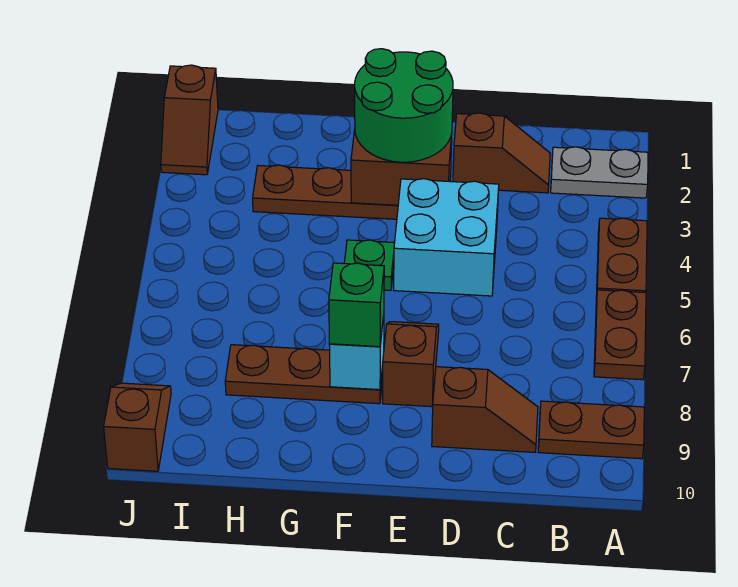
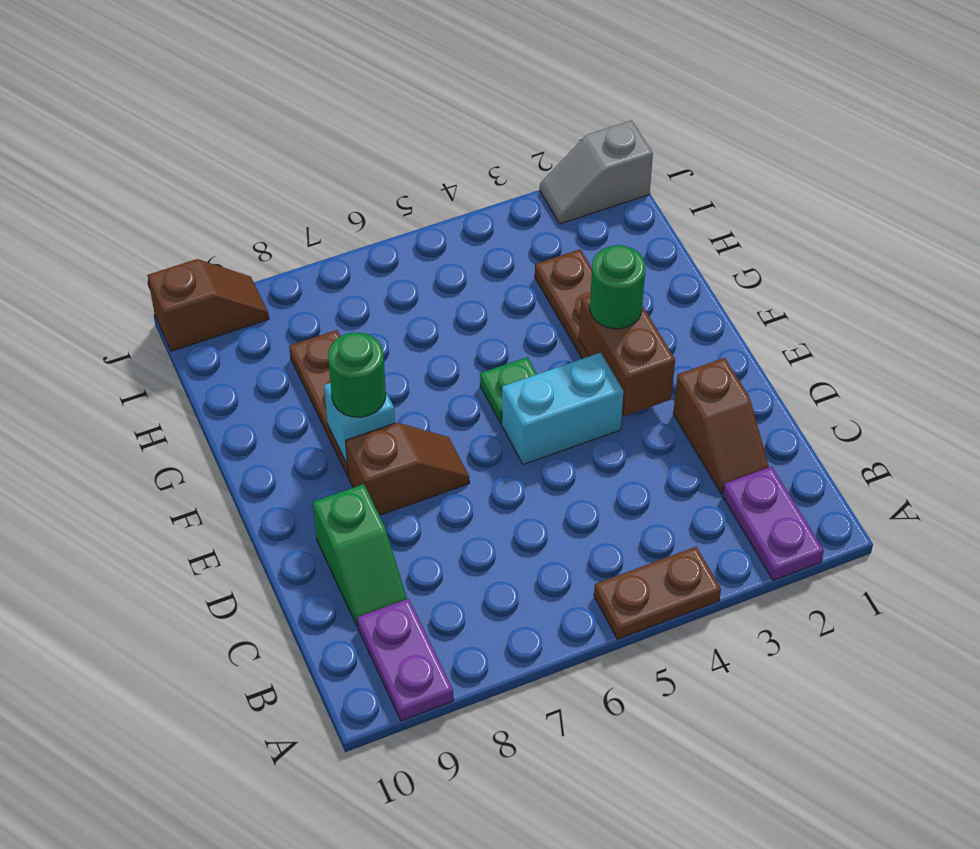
grey plate A2:B2 level 1 -> purple plate A2:B2 level 1
brown plate A6:A7 level 1 -> none
brown plate A9:B9 level 1 -> purple plate A9:B9 level 1
brown slope C9:D9 level 1 top D -> green slope C9:D9 level 1 top D
cyan brick D4:E5 level 1 -> cyan brick E4:E5 level 1
green round brick E2:F3 level 3 -> green round brick F3 level 3
green brick F8 level 3 -> green round brick F8 level 3
brown slope J1:J2 level 1 top 1 -> grey slope J1:J2 level 1 top 1

